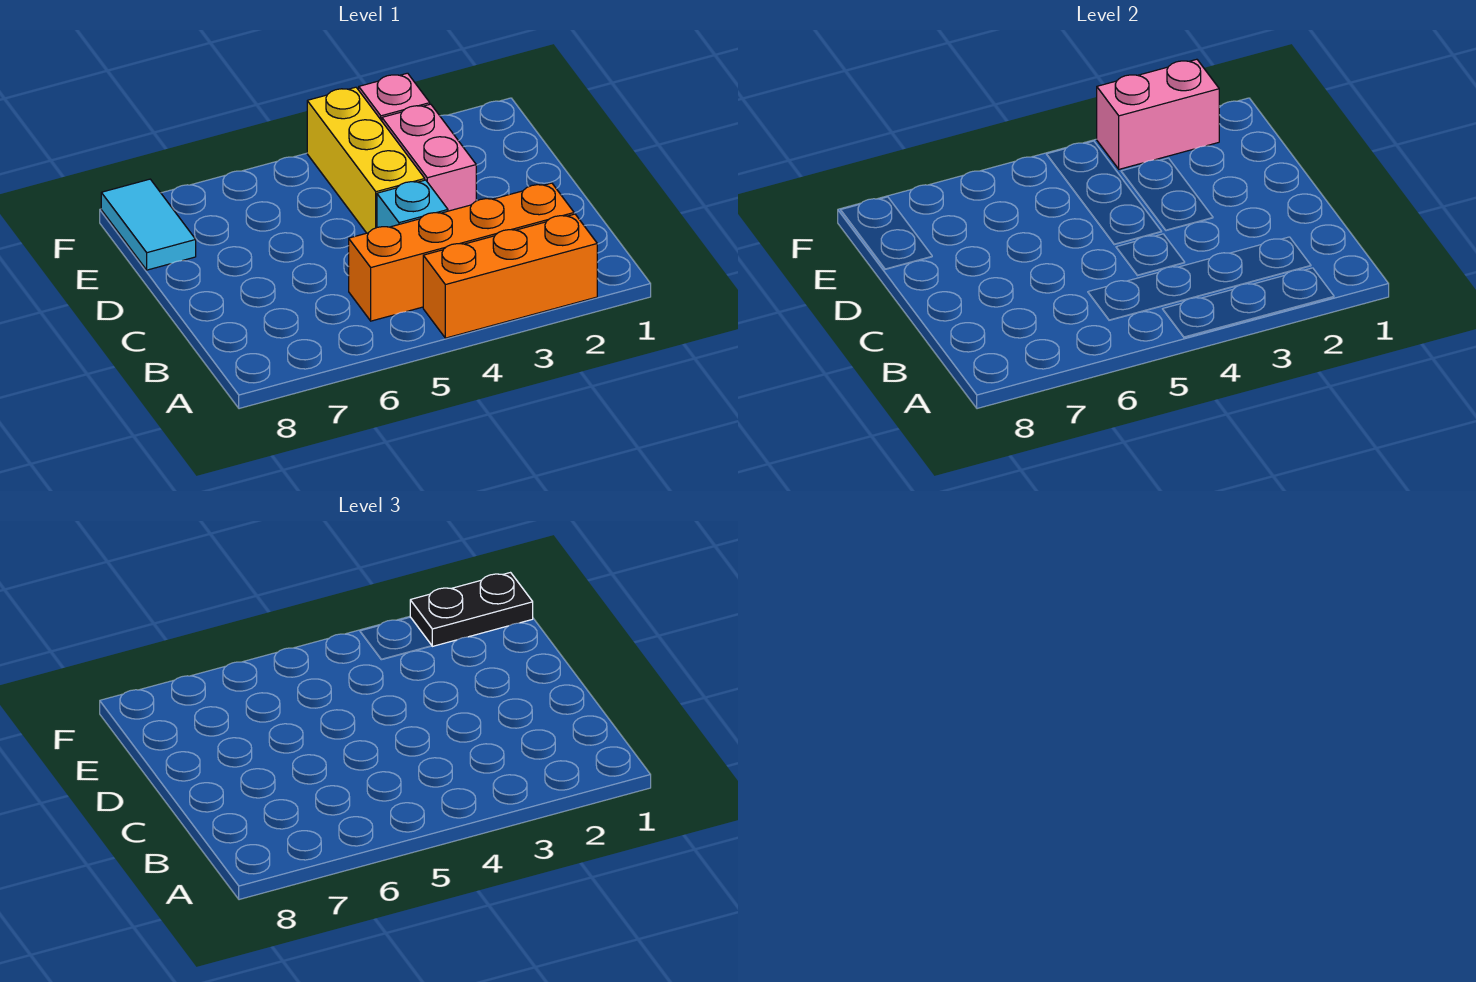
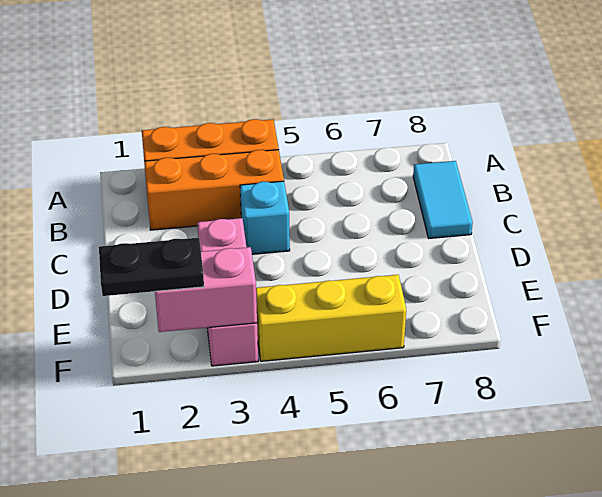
orange brick B2:B5 level 1 -> orange brick B2:B4 level 1
yellow brick D4:F4 level 1 -> yellow brick F4:F6 level 1
cyan tile E8:F8 level 1 -> cyan tile B8:C8 level 1

